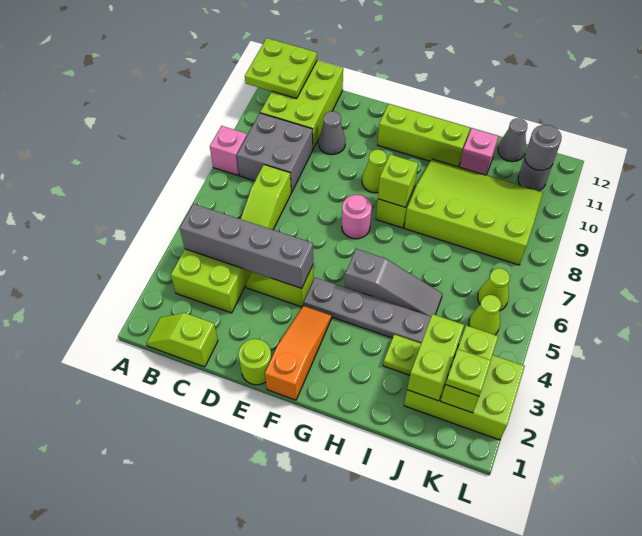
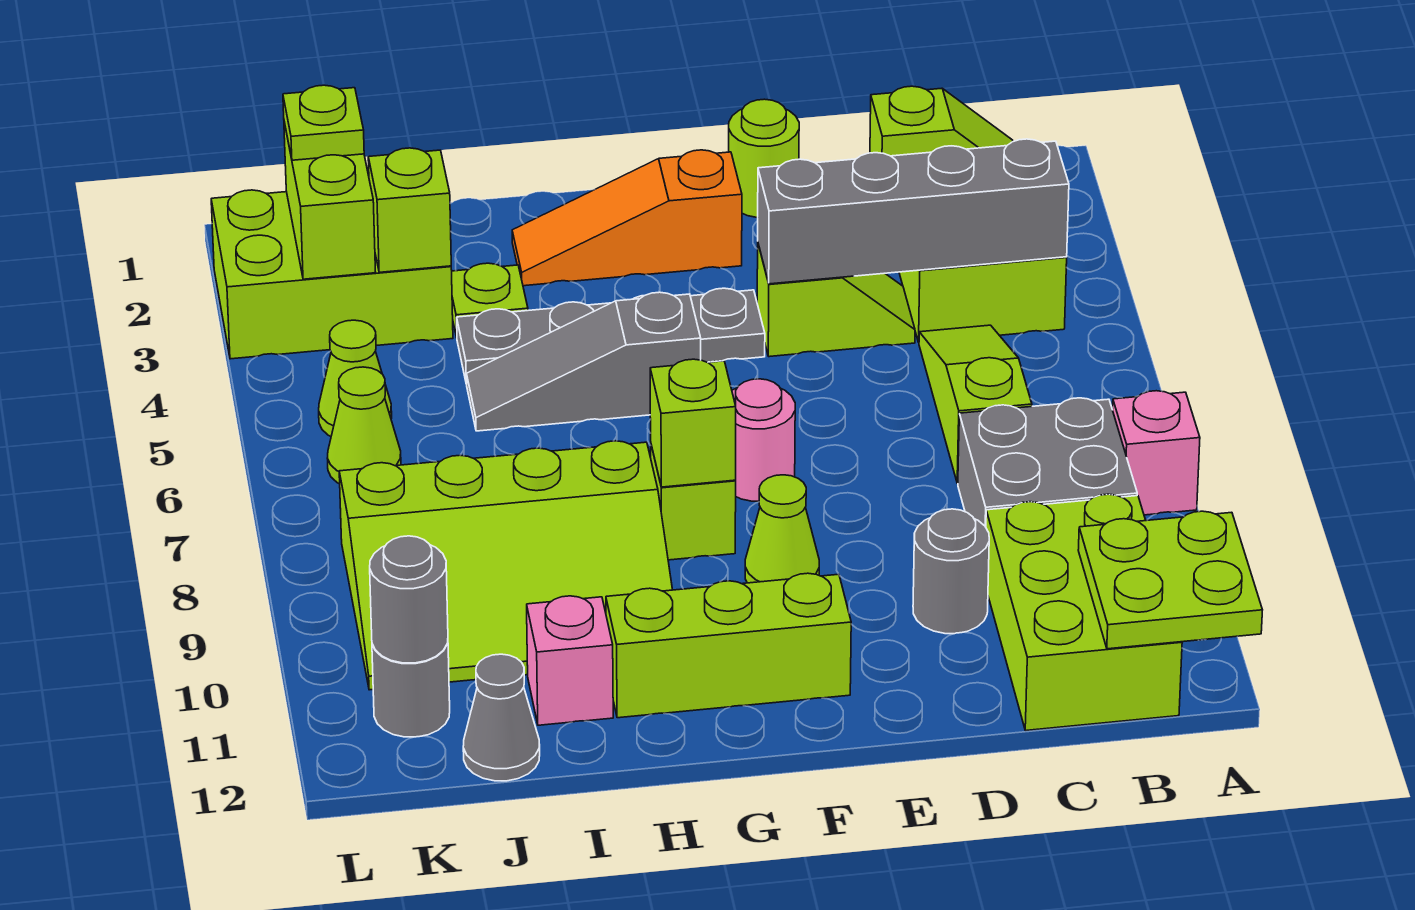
grey cone D10 level 1 -> grey round brick D10 level 1
orange slope F1:F3 level 1 top 1 -> orange slope F2:H2 level 1 top F
lime brick J2:J3 level 2 -> lime brick J3 level 2

